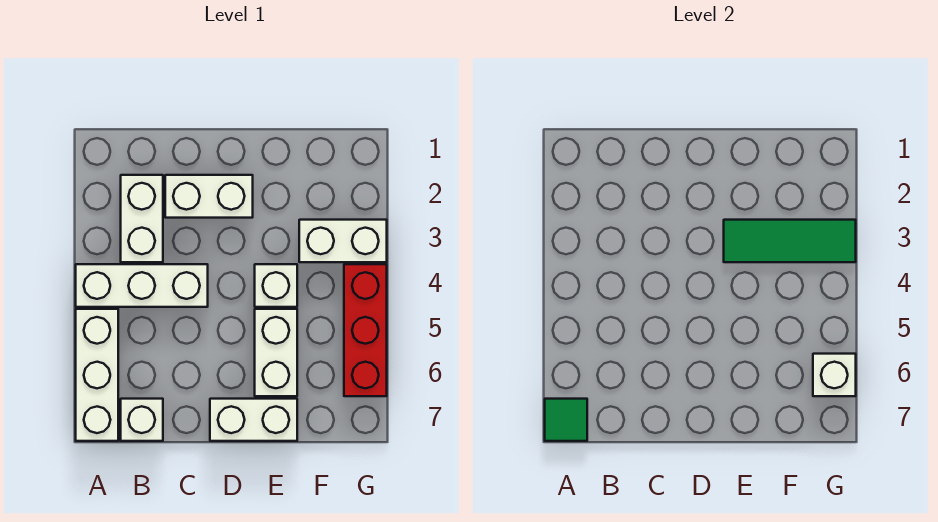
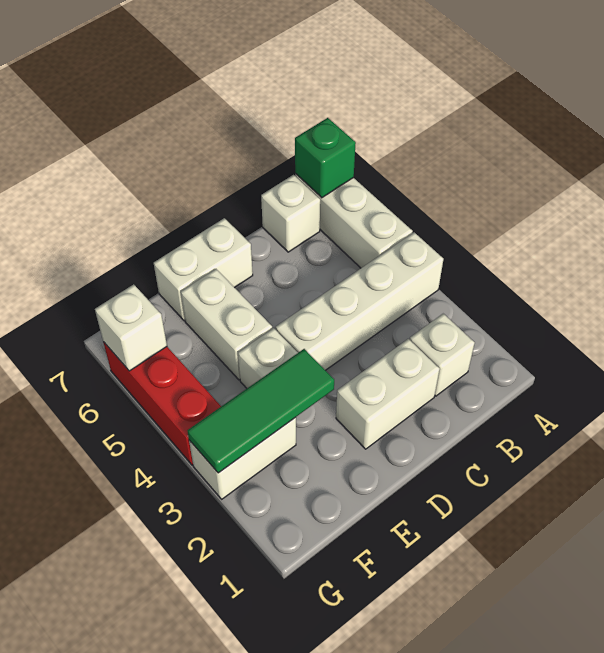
white brick A4:C4 level 1 -> white brick A4:D4 level 1
green tile A7 level 2 -> green brick A7 level 2
white brick B2:B3 level 1 -> white brick B2 level 1

